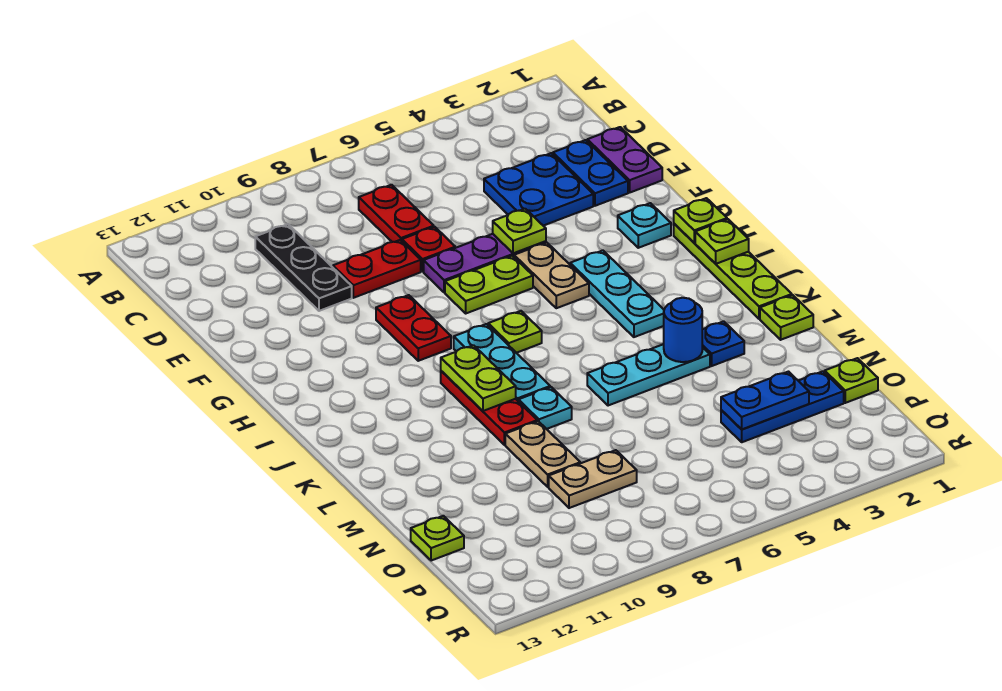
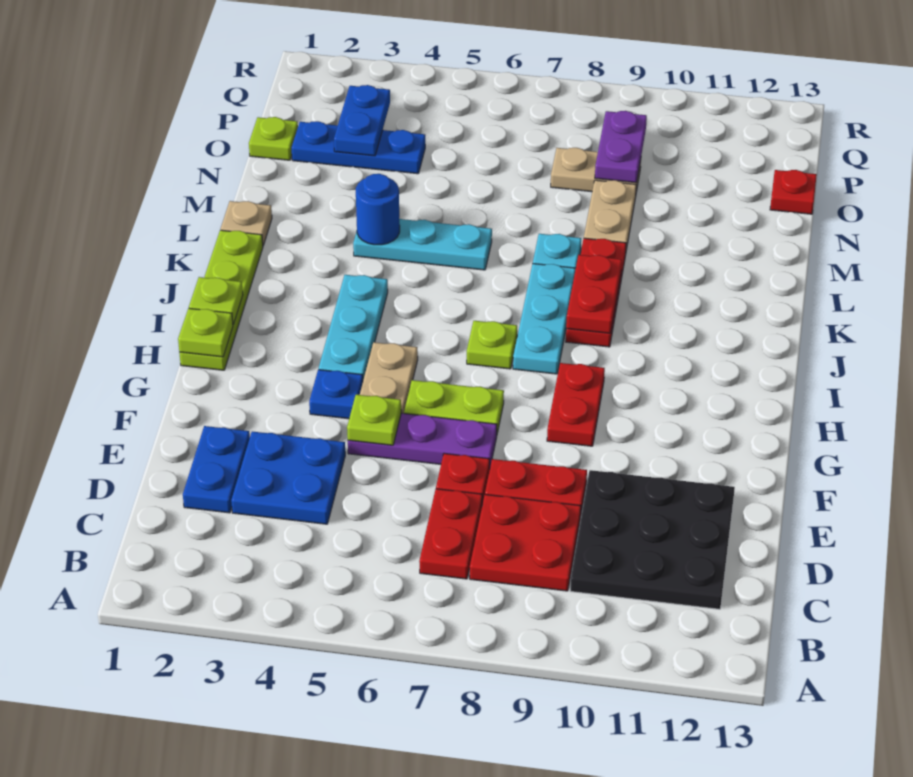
none -> red plate C8:D9 level 1
black plate C10:E10 level 1 -> black plate C10:E12 level 1
purple plate D1:E1 level 1 -> purple plate O9:P9 level 2
cyan plate G2 level 1 -> none
lime plate J9:K9 level 2 -> red plate J9:K9 level 2
lime plate L1 level 1 -> tan plate L1 level 1
blue plate L3 level 1 -> blue plate G4 level 1
blue plate O3:O4 level 2 -> blue plate O3:P3 level 2
lime plate O13 level 1 -> red plate O13 level 1

